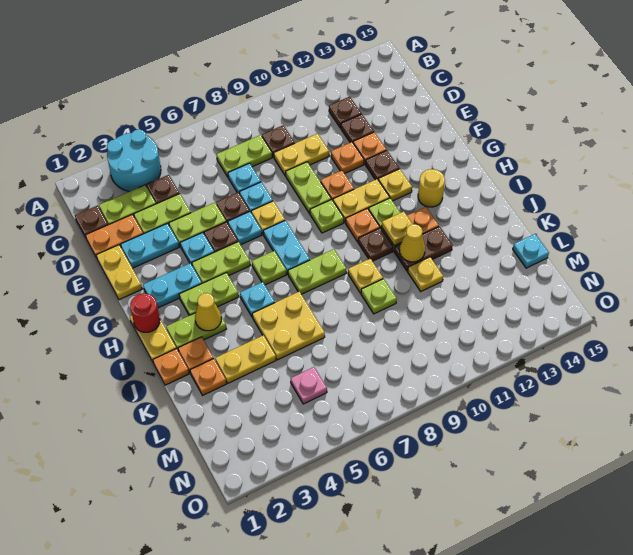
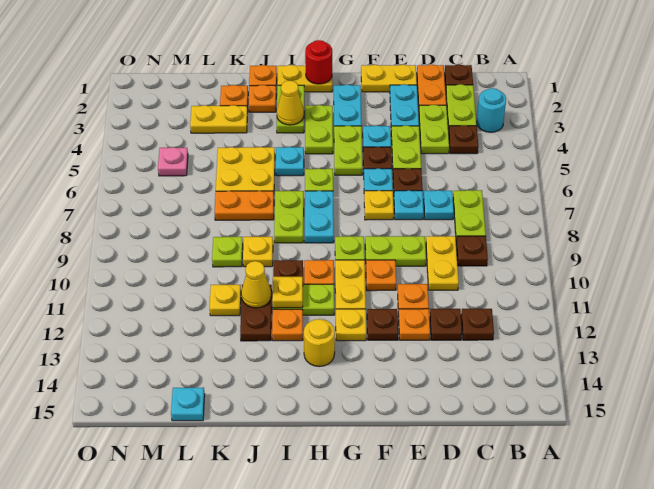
cyan round brick A3:B4 level 1 -> cyan round brick B3 level 1
cyan plate G7:H7 level 1 -> cyan plate H7:H8 level 1
none -> orange plate J7:K7 level 1
yellow plate K3:K4 level 1 -> yellow plate K3:L3 level 1

